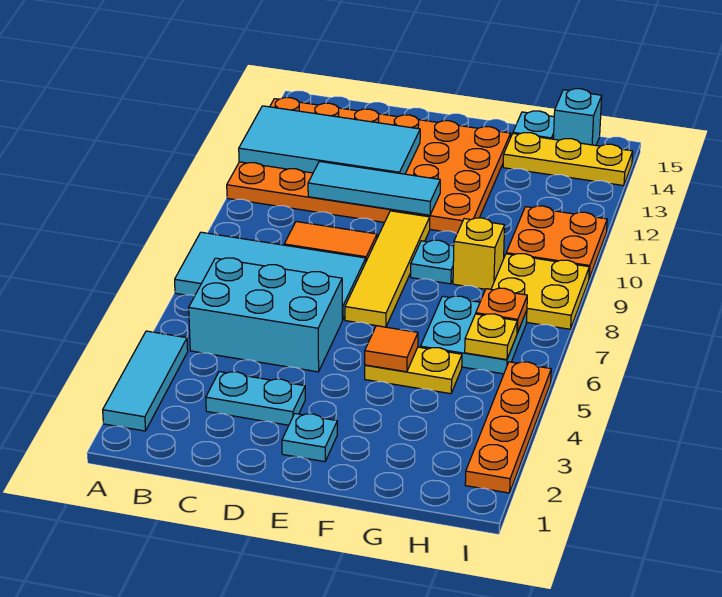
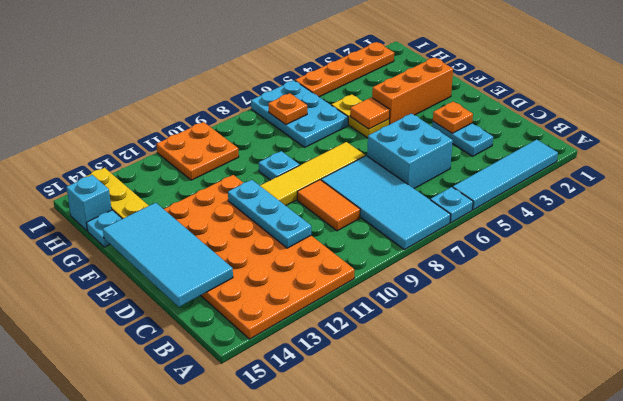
cyan tile A2:A4 level 1 -> cyan tile A2:A5 level 1
cyan tile A12:D13 level 2 -> cyan tile C14:F15 level 2
cyan brick B5:D6 level 1 -> cyan brick C5:D6 level 1
cyan tile C11:E11 level 2 -> cyan plate C11:E11 level 2
none -> orange plate D3 level 2
cyan plate E2 level 1 -> cyan plate A6 level 1
none -> orange brick F2:F4 level 1
cyan plate G6:H7 level 1 -> cyan plate G6:I7 level 1
yellow brick G9 level 1 -> none
yellow plate H6 level 2 -> none
yellow plate H8:I9 level 1 -> none

